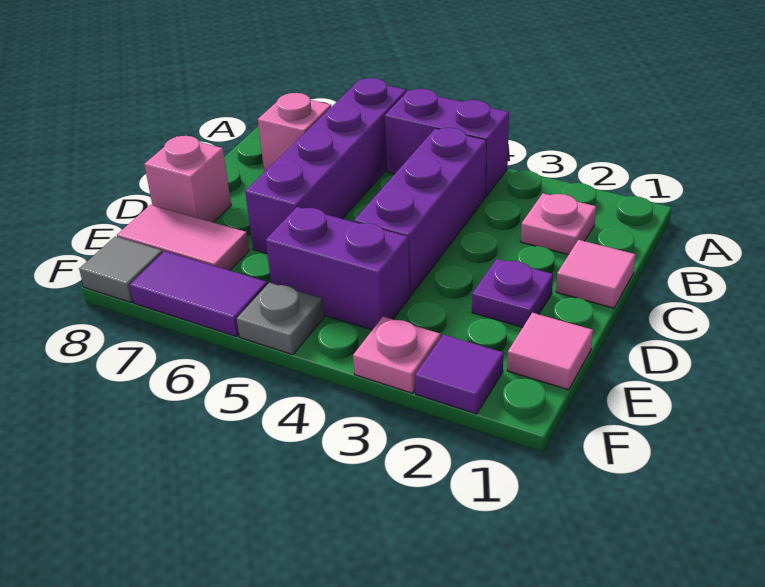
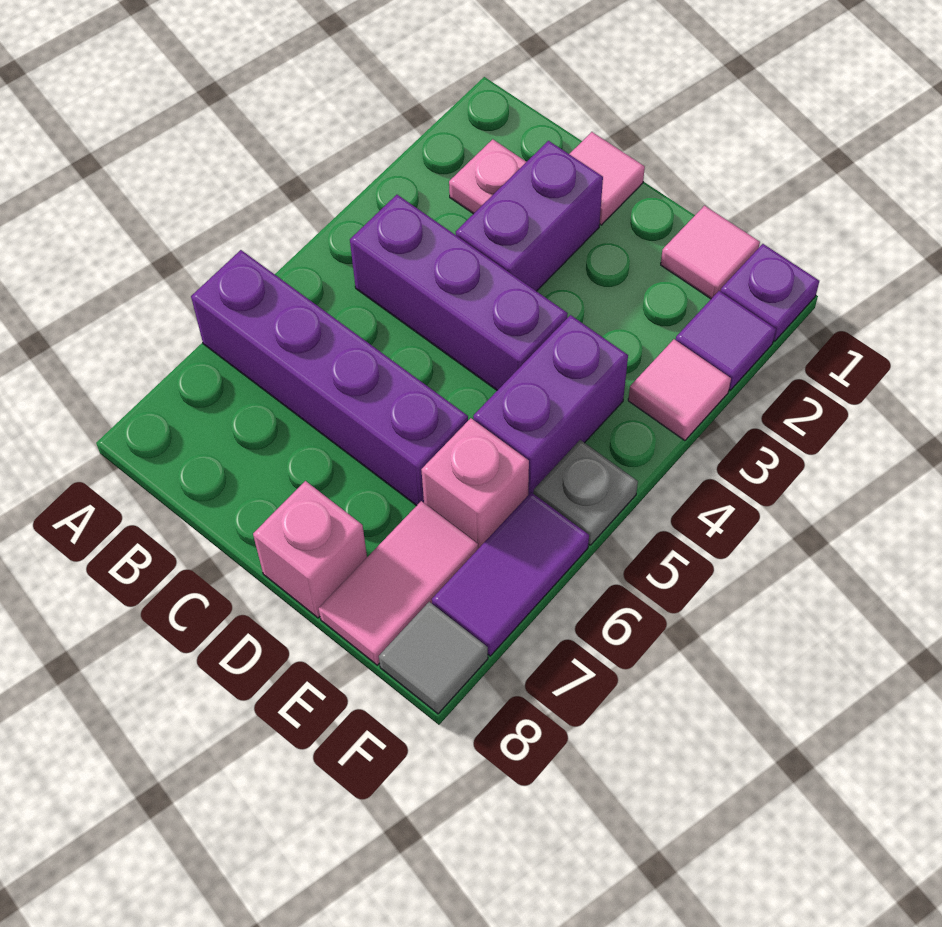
purple brick A4:A5 level 1 -> purple brick C2:C3 level 1
pink brick B7 level 1 -> pink brick E6 level 1
purple plate D2 level 1 -> purple plate F1 level 1
pink plate F3 level 1 -> pink tile F3 level 1

